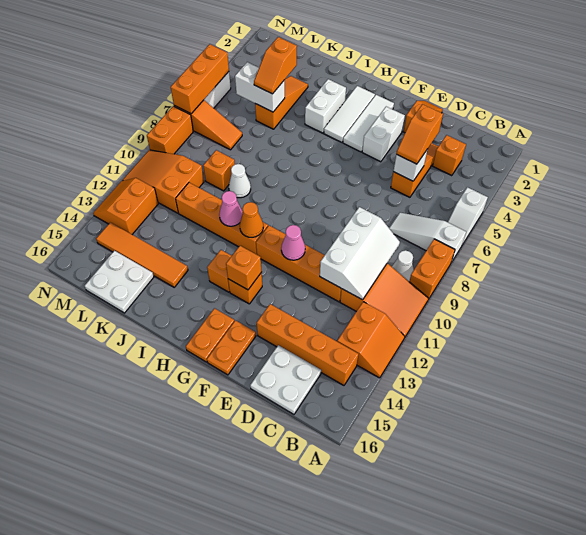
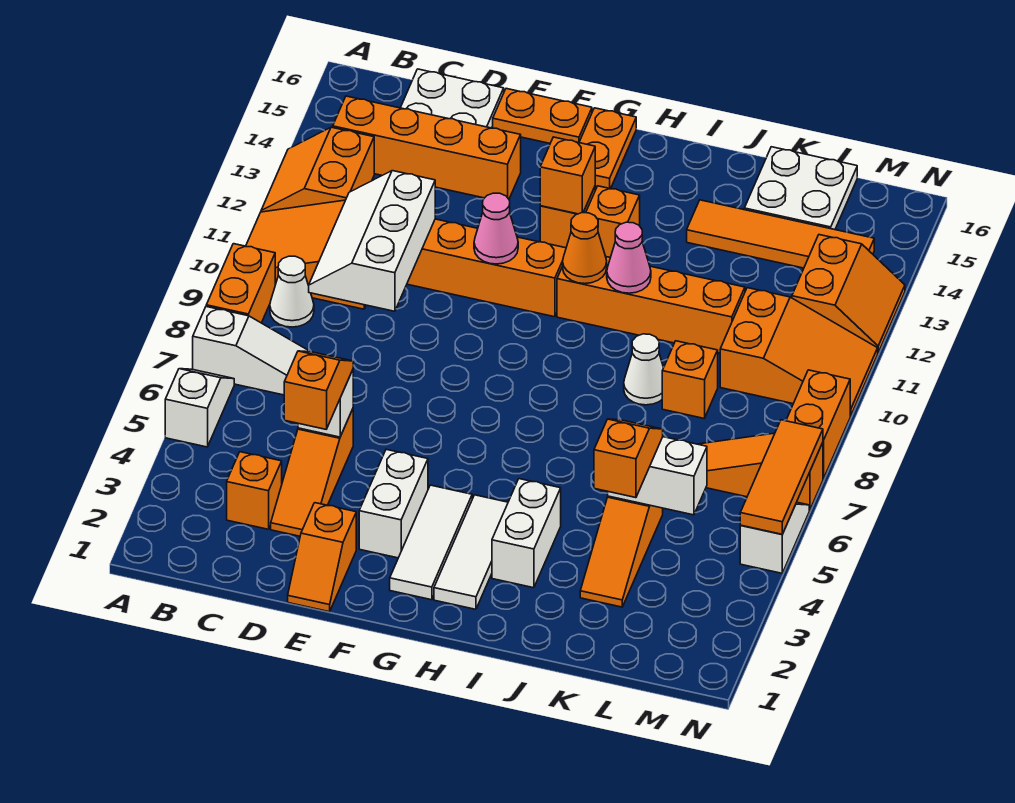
orange plate F15:F16 level 1 -> orange plate E16:F16 level 1
orange brick N5:N7 level 2 -> orange tile N5:N7 level 2

